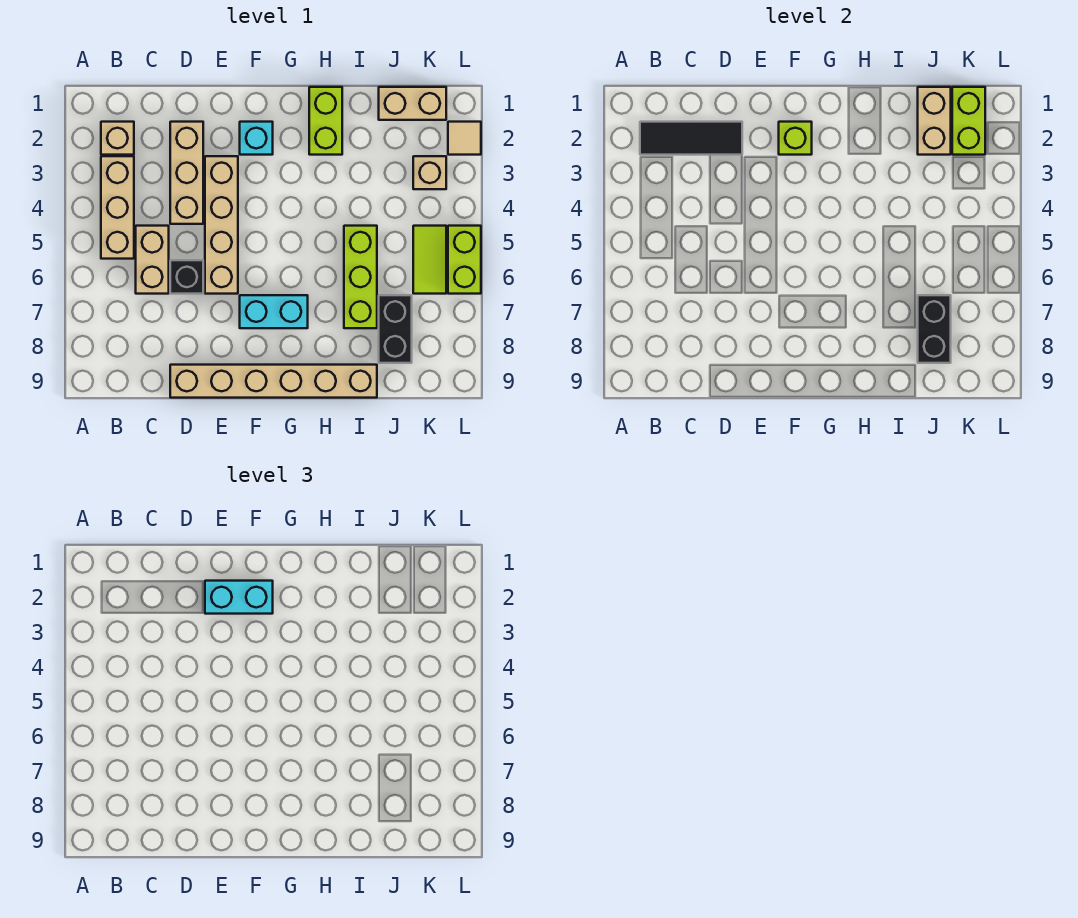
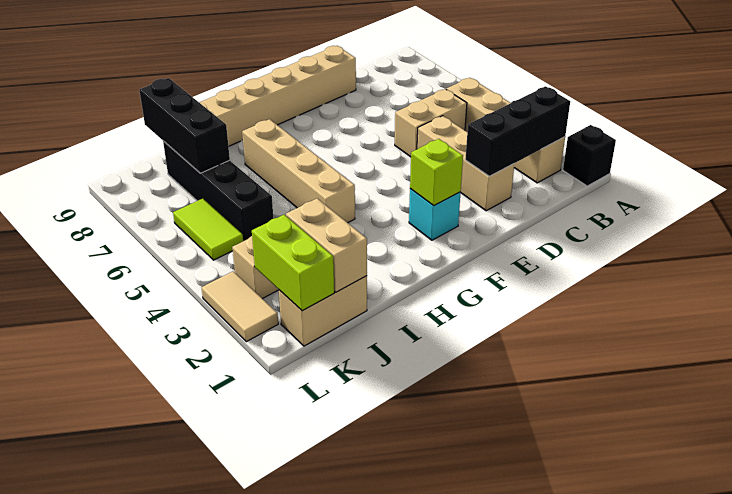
black tile B2:D2 level 2 -> black brick B2:D2 level 2
tan brick C5:C6 level 1 -> tan brick C5:D5 level 1
black brick D6 level 1 -> black brick A1 level 1
cyan brick E2:F2 level 3 -> none
tan brick E3:E6 level 1 -> tan brick H4:H7 level 1
cyan brick F7:G7 level 1 -> none
lime brick H1:H2 level 1 -> none
lime brick I5:I7 level 1 -> none
black brick J7:J8 level 1 -> black brick J5:J8 level 1
black brick J7:J8 level 2 -> black brick J7:J9 level 2
tan tile L2 level 1 -> tan tile L2:L3 level 1
lime brick L5:L6 level 1 -> none

